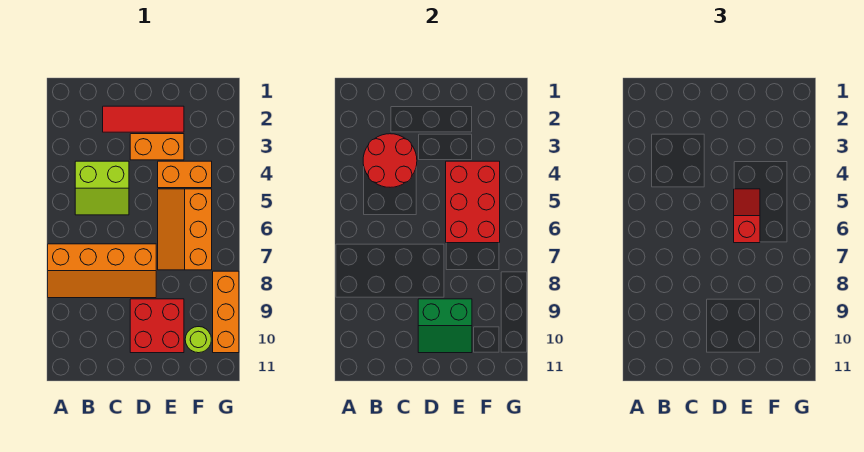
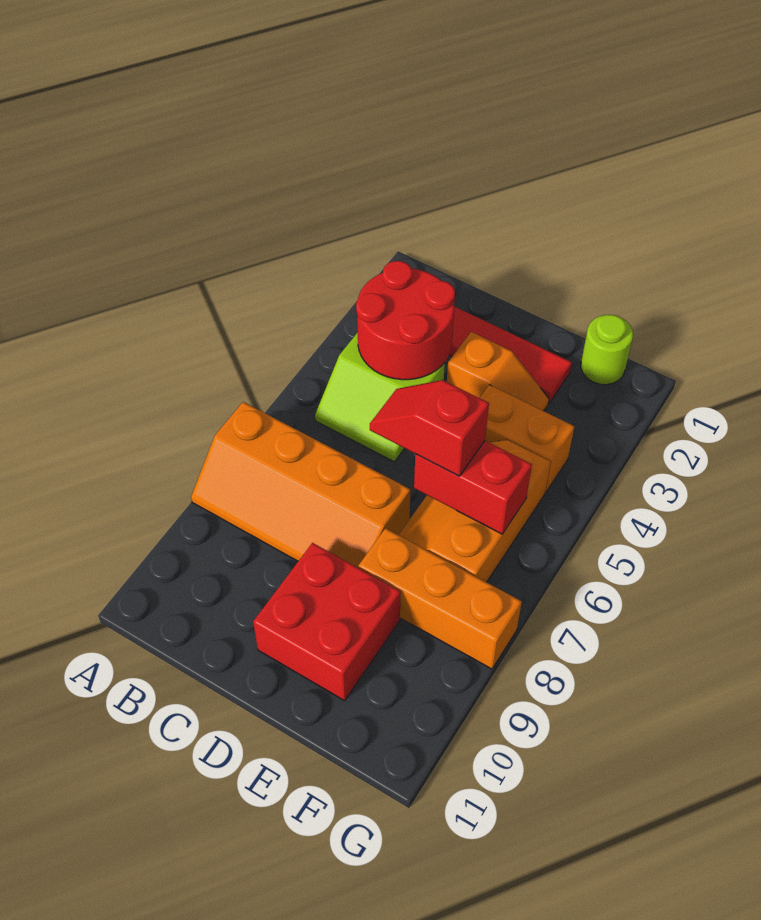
orange brick D3:E3 level 1 -> orange slope D3:E3 level 1 top D
green slope D9:E10 level 2 top 9 -> none
red brick E4:F6 level 2 -> red brick E6:F6 level 2
red slope E5:E6 level 3 top 6 -> red slope D6:E6 level 3 top E
lime round brick F10 level 1 -> lime round brick F1 level 1
orange brick G8:G10 level 1 -> orange brick E8:G8 level 1

